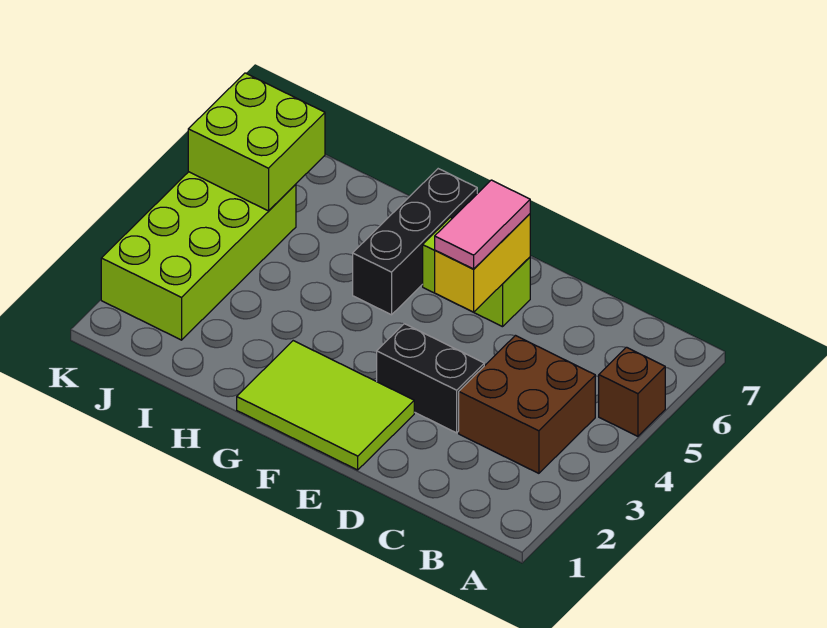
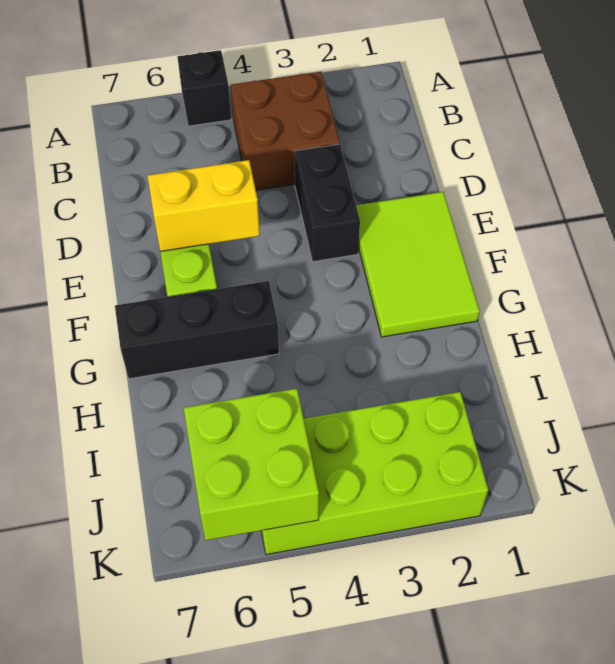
brown brick A5 level 1 -> black brick A5 level 1
pink tile E5:E6 level 3 -> none

